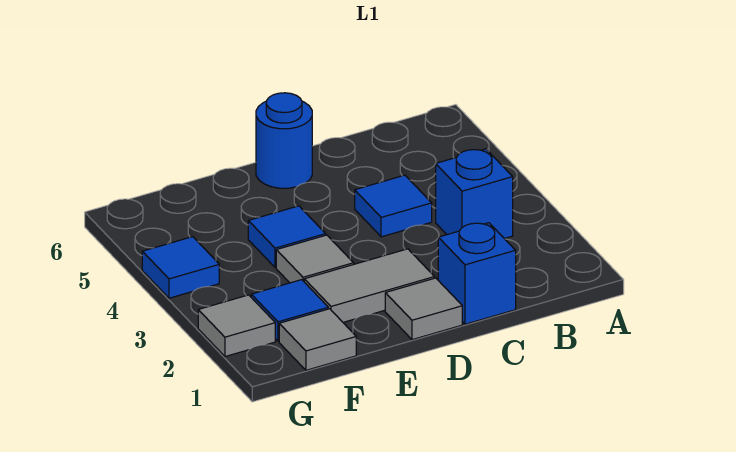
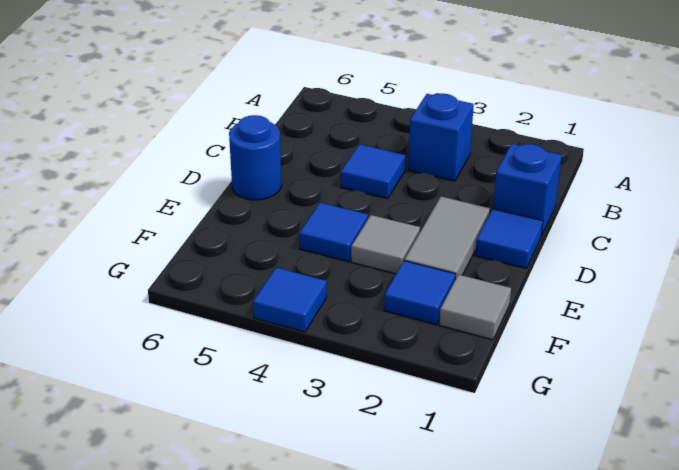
grey tile D1 level 1 -> blue tile D1 level 1
grey tile G2 level 1 -> none

